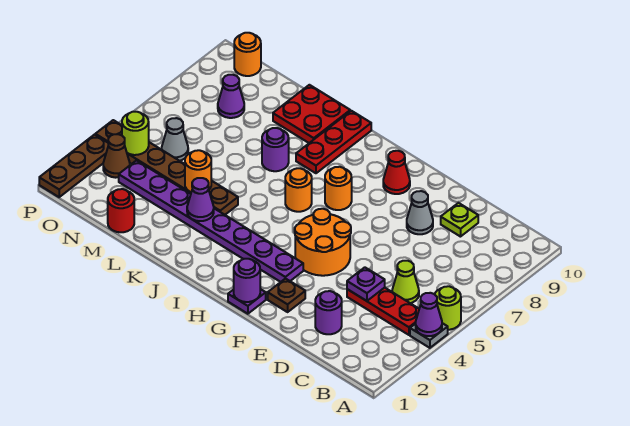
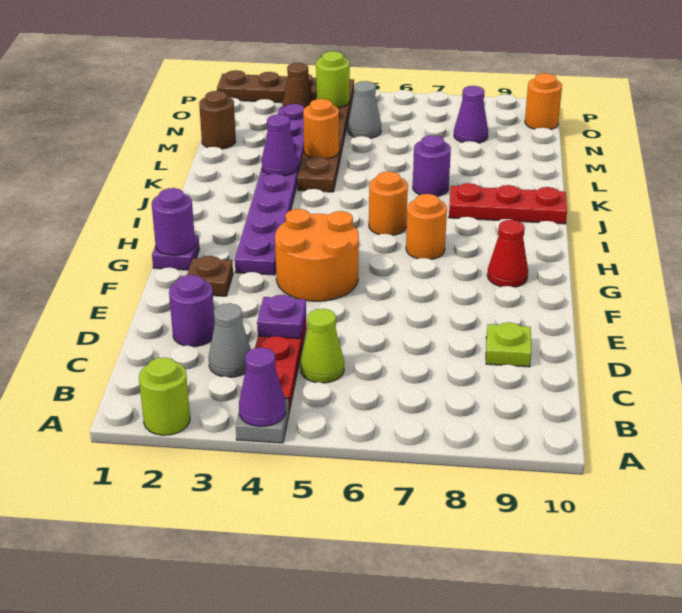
lime round brick A5 level 1 -> lime round brick A2 level 1
grey cone E8 level 1 -> grey cone C3 level 1
red plate K9:L10 level 1 -> none
red round brick M1 level 1 -> brown round brick M1 level 1

